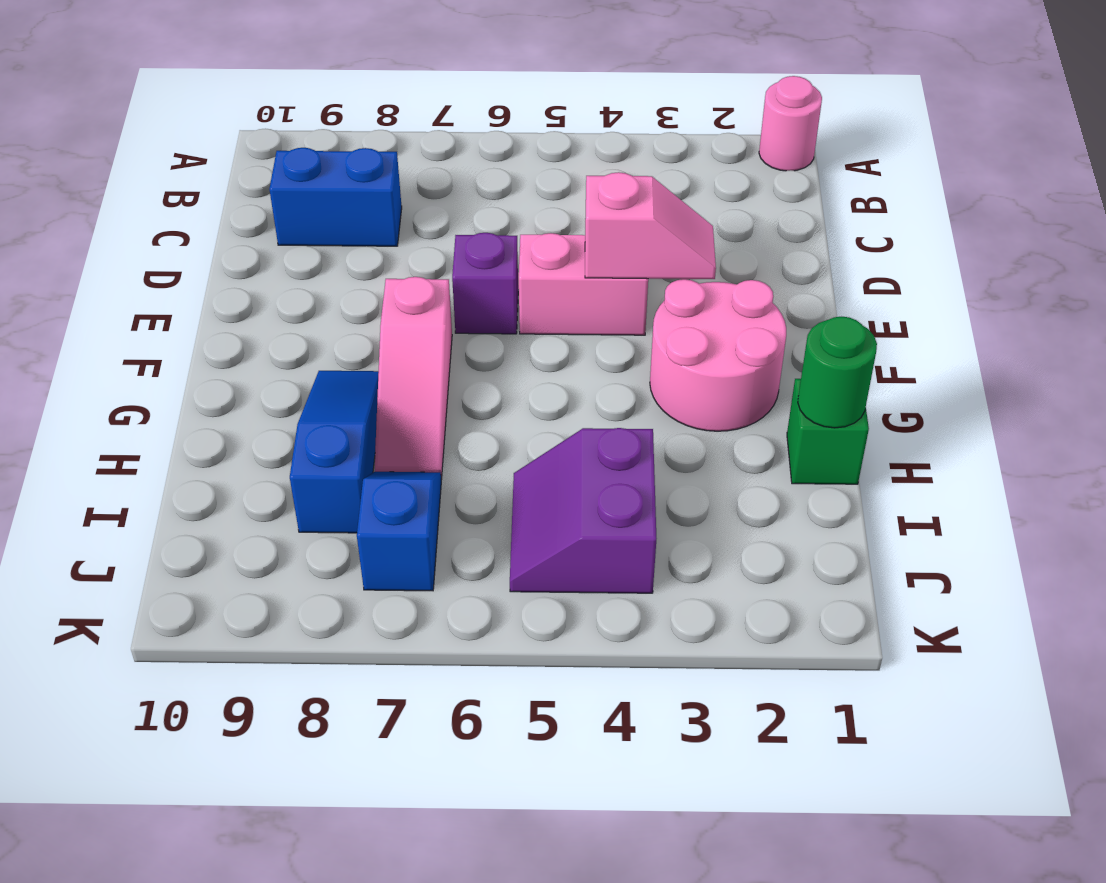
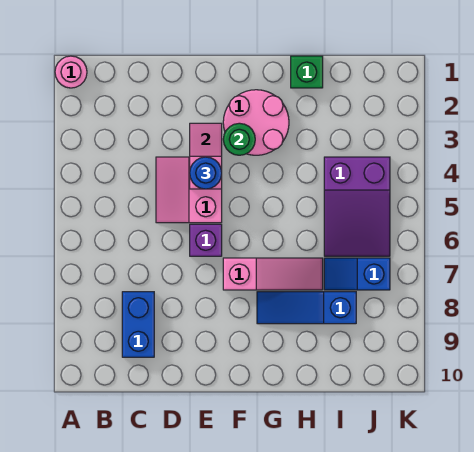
none -> blue round brick E4 level 3
green round brick H1 level 2 -> green round brick F3 level 2
purple slope I4:J5 level 1 top 4 -> purple slope I4:J6 level 1 top 4

